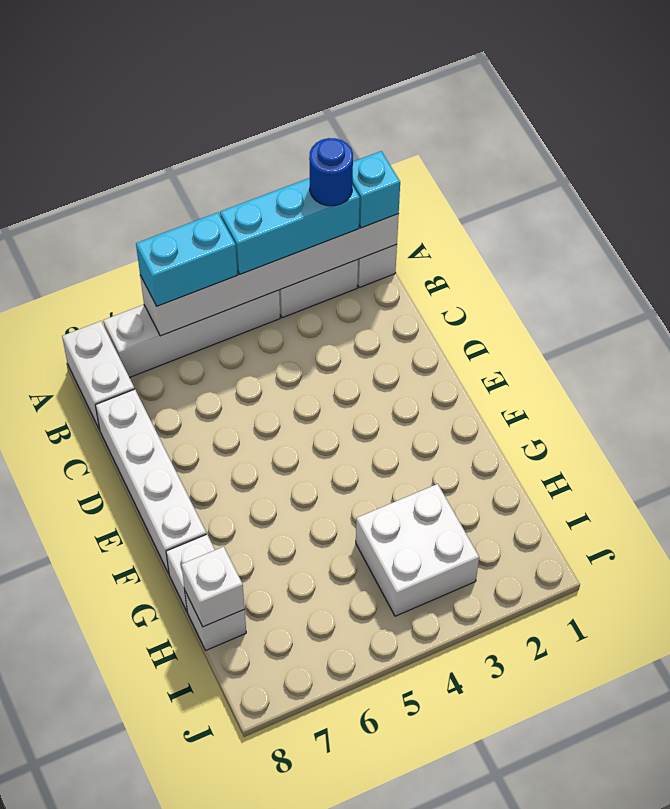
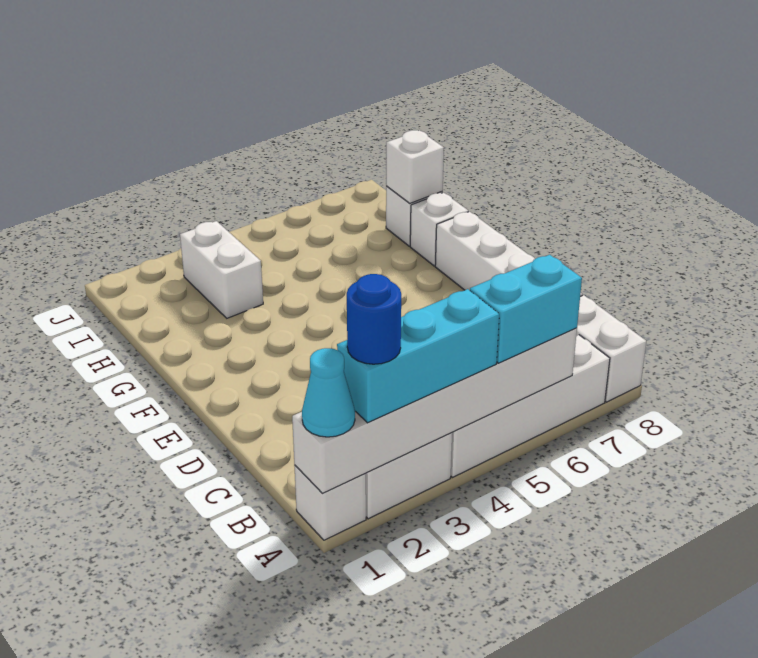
cyan brick A1 level 3 -> cyan cone A1 level 3
white brick H3:I4 level 1 -> white brick H3:I3 level 1

